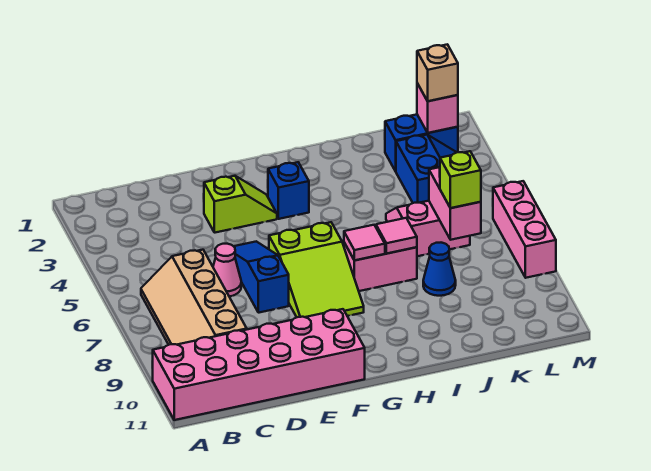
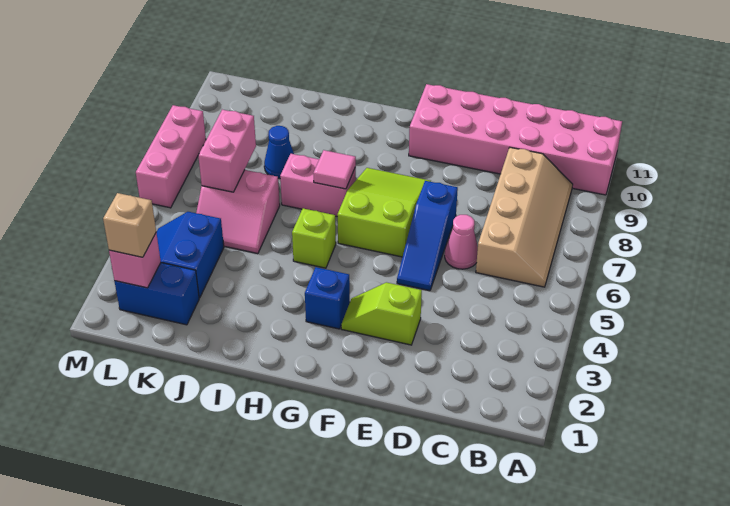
pink tile I7 level 2 -> none
lime brick K7 level 3 -> lime brick H5 level 1

